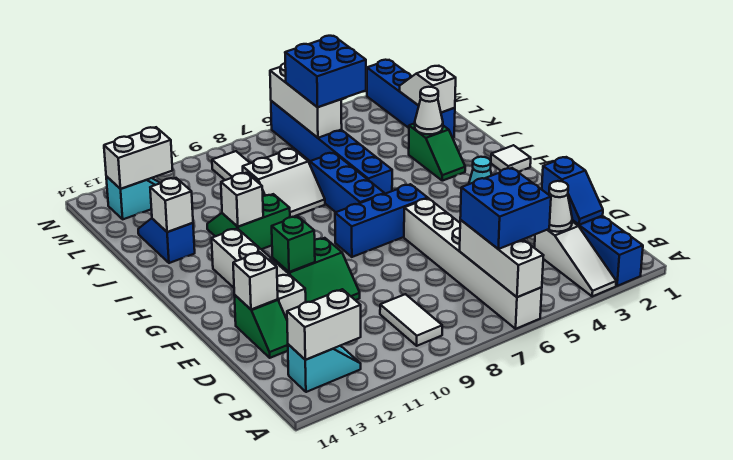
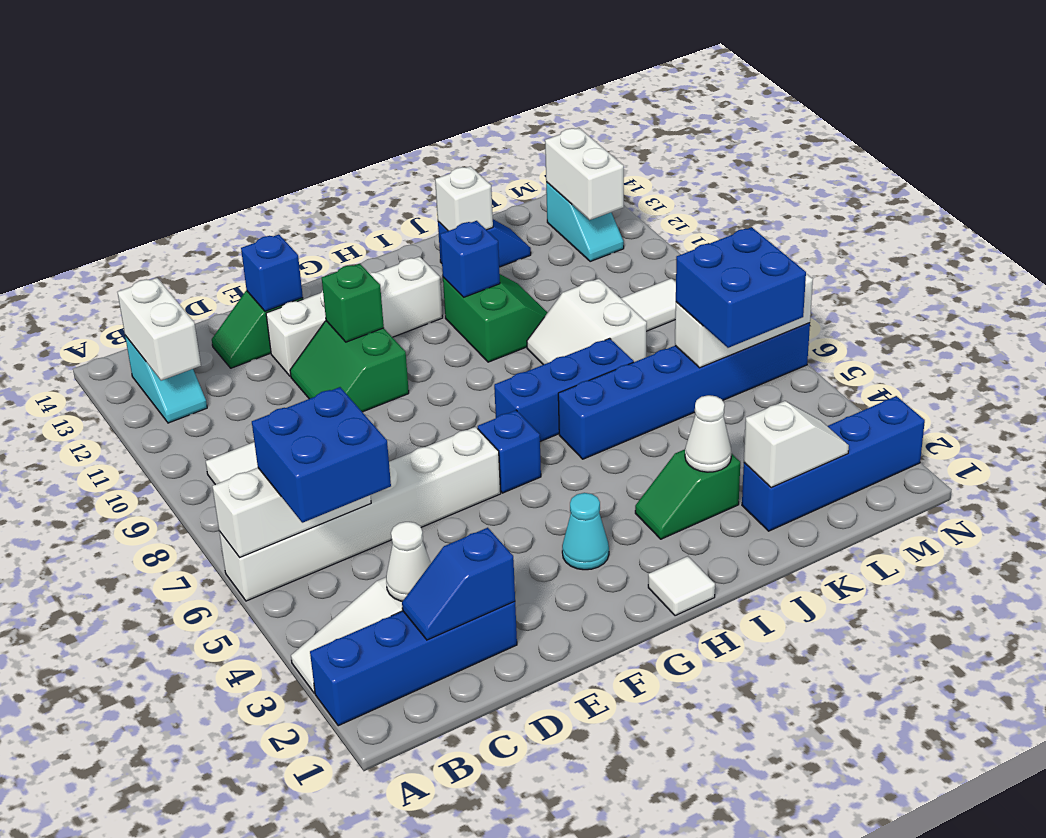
white brick E13 level 2 -> blue brick E13 level 2
blue brick G6:G8 level 1 -> blue brick G6 level 1
white brick I11 level 2 -> blue brick I11 level 2

